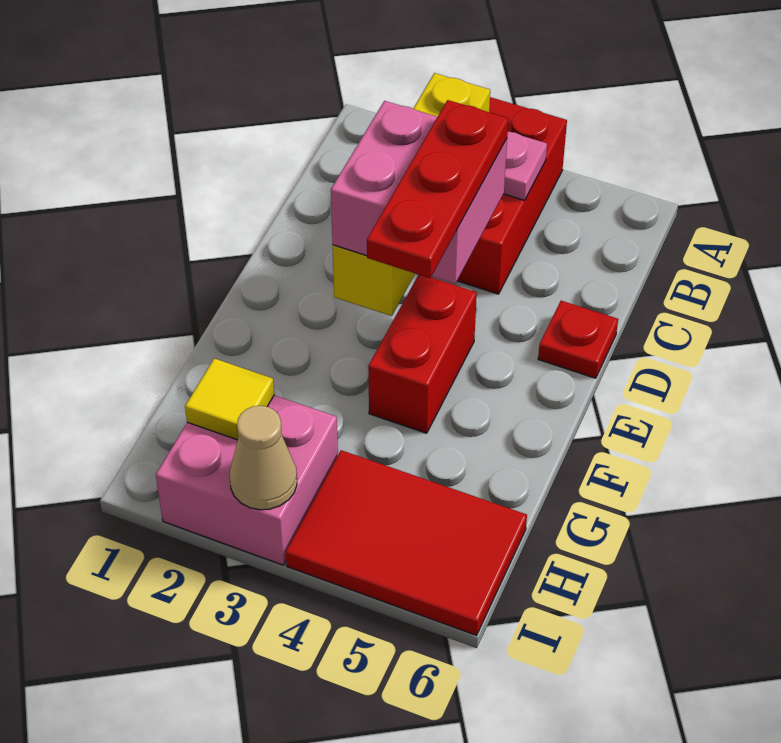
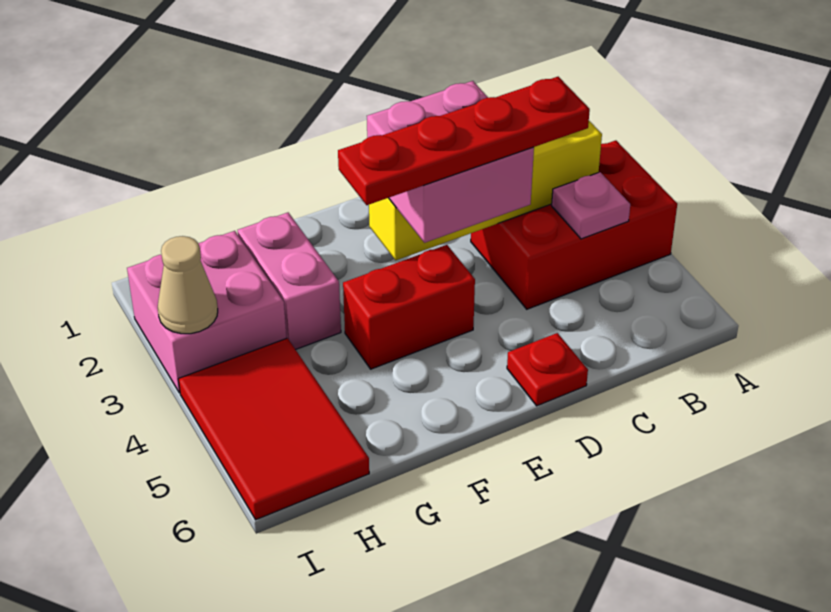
red plate D4:F4 level 4 -> red plate C4:F4 level 4
none -> pink brick G2:G3 level 1
yellow tile H2 level 2 -> none

